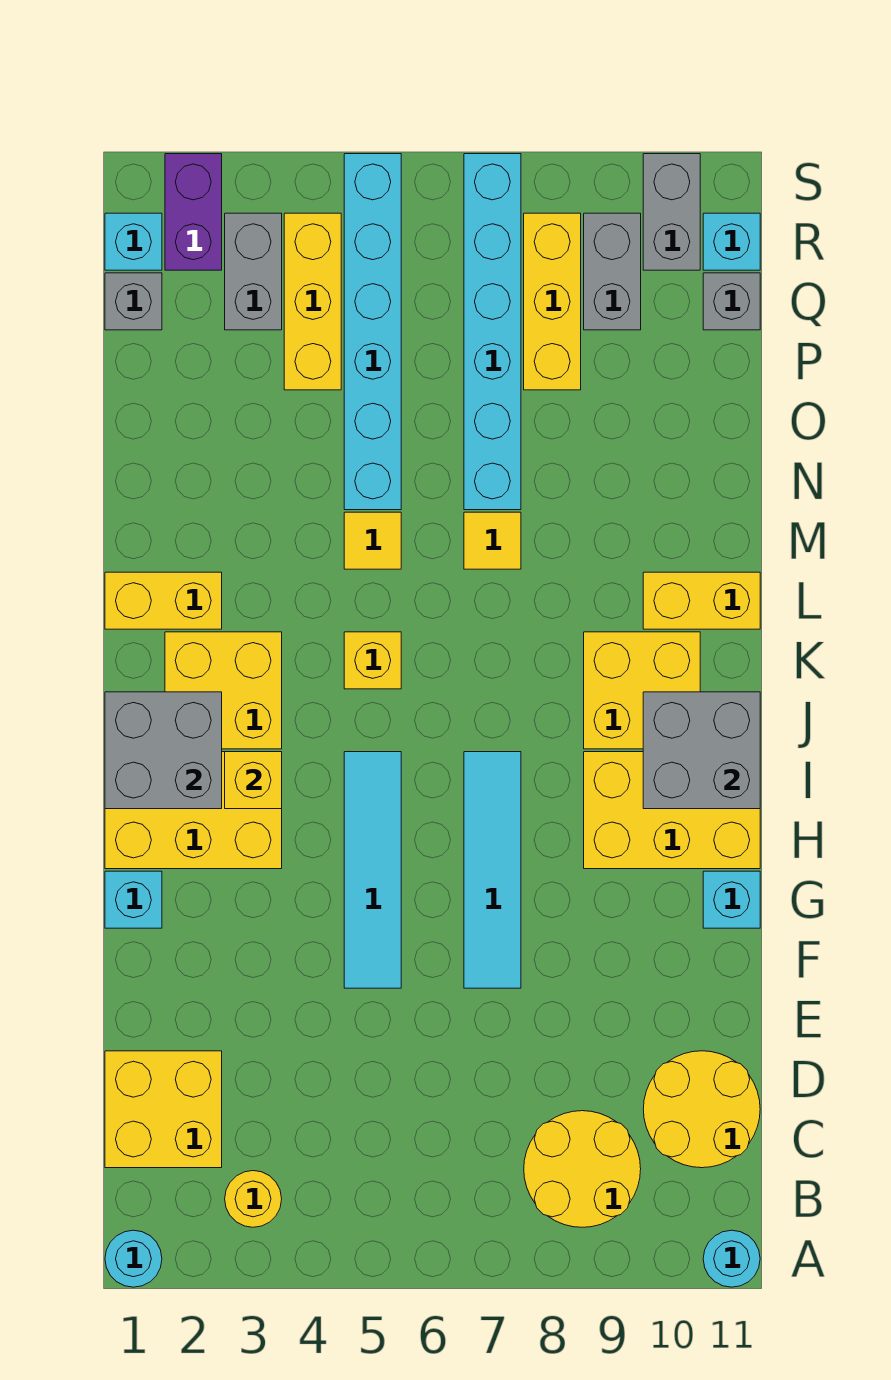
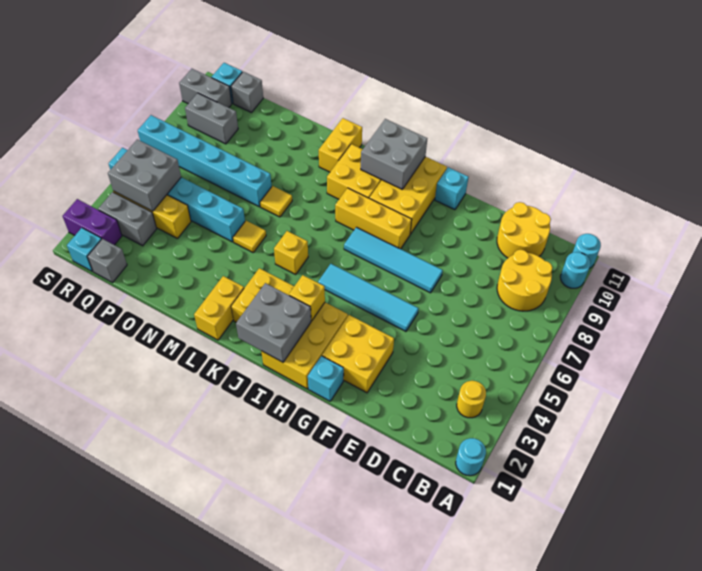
none -> cyan round brick A10 level 1
yellow brick C1:D2 level 1 -> yellow brick F2:G3 level 1
yellow brick P8:R8 level 1 -> yellow brick H8:J8 level 1
none -> grey brick Q4:R5 level 2

